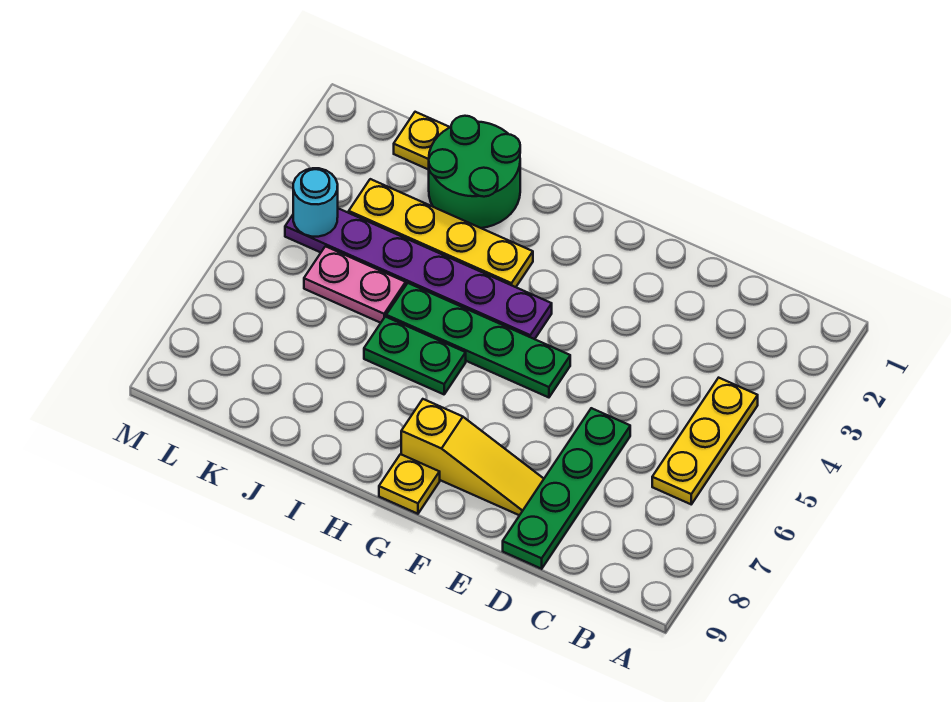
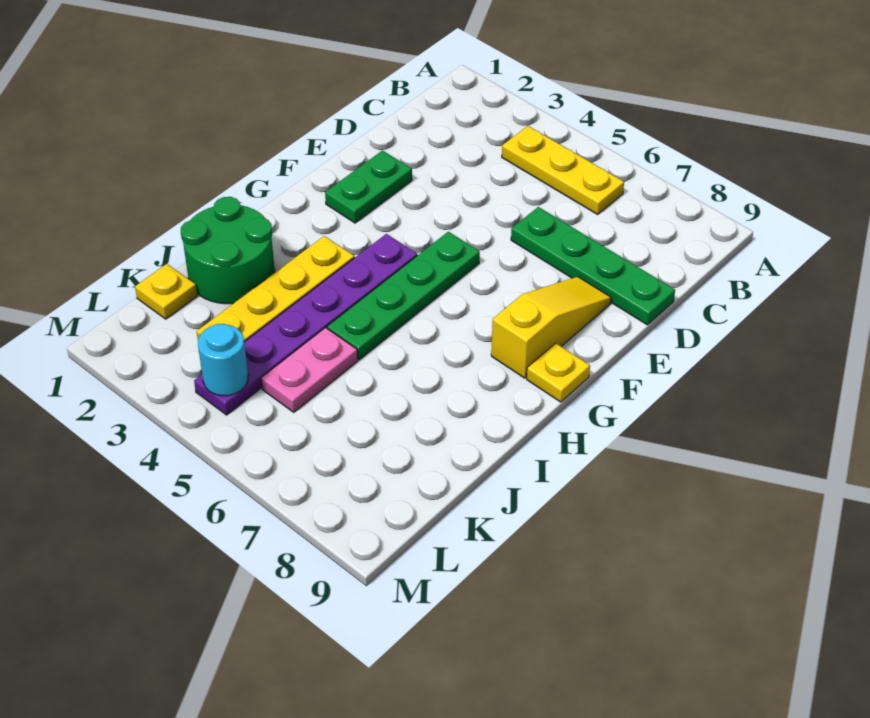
green plate H6:I6 level 1 -> green plate E2:F2 level 1

